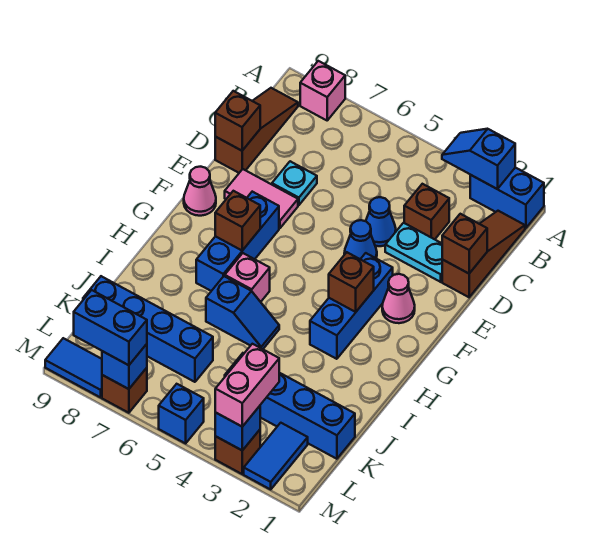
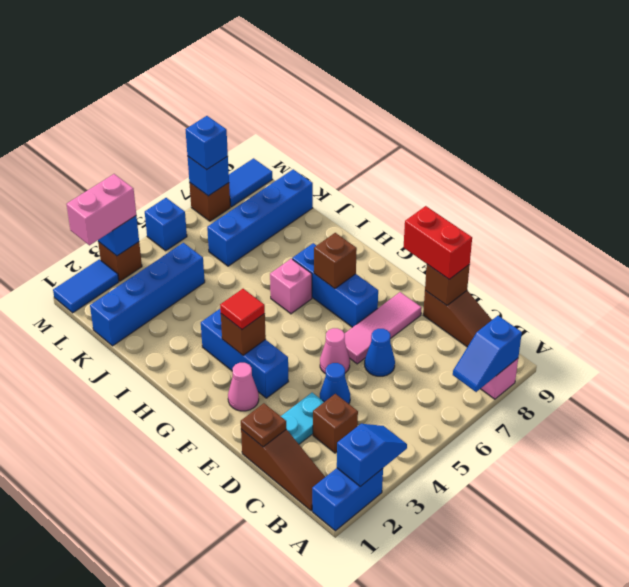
brown brick D1 level 2 -> brown plate D1 level 2
cyan plate D7 level 1 -> none
none -> red brick D9:E9 level 3
blue cone E4 level 1 -> blue cone D6 level 1
pink tile E7:E8 level 1 -> pink tile E6:E8 level 1
pink cone F9 level 1 -> pink cone E5 level 1
none -> red tile G3 level 3
blue slope I5:I6 level 1 top 6 -> blue slope A7:A8 level 2 top 8
blue tile L2:M2 level 1 -> blue tile M1:M2 level 1
pink brick L3:M3 level 3 -> pink brick M2:M3 level 3
blue brick M7:M8 level 3 -> blue brick M7 level 3

